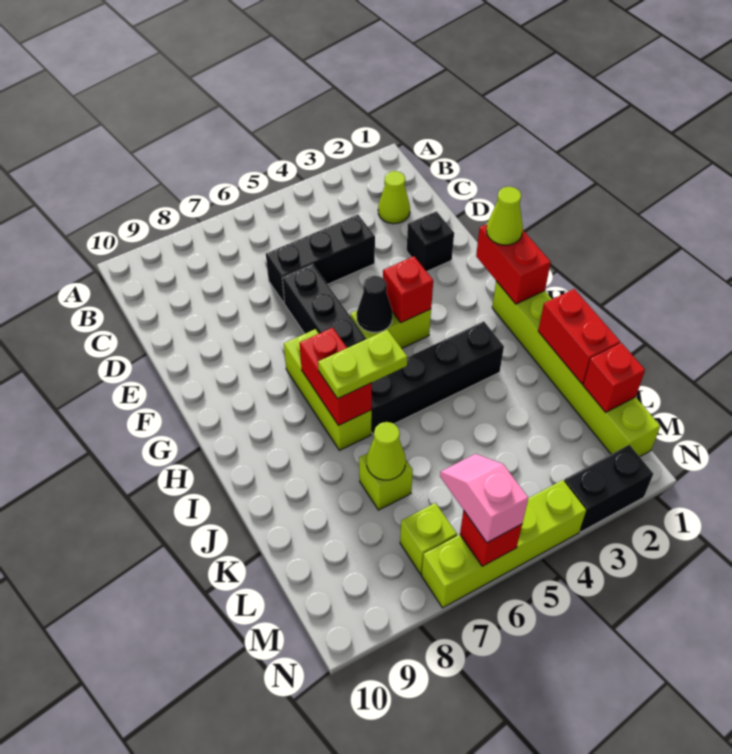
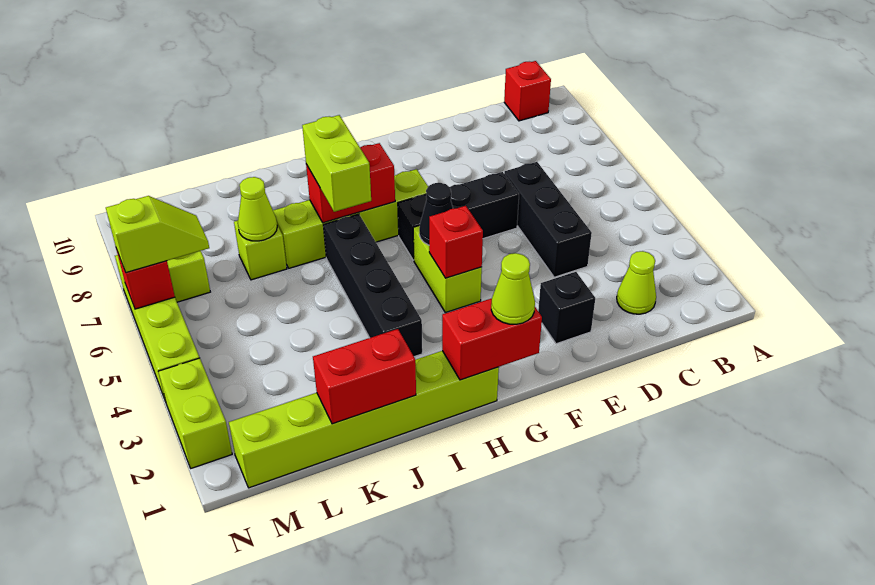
lime brick G7:I7 level 1 -> lime brick G7:J7 level 1
lime plate I6:I7 level 3 -> lime brick I6:I7 level 3
red brick L1 level 2 -> red brick B10 level 1
pink slope M6:N6 level 3 top N -> lime slope M6:N6 level 3 top N
black brick N2:N3 level 1 -> lime brick N2:N3 level 1

